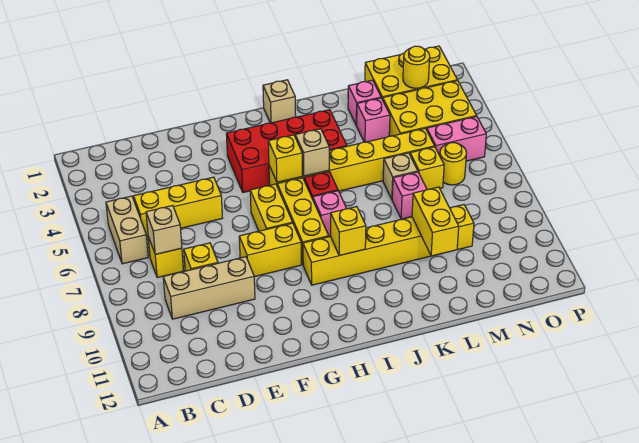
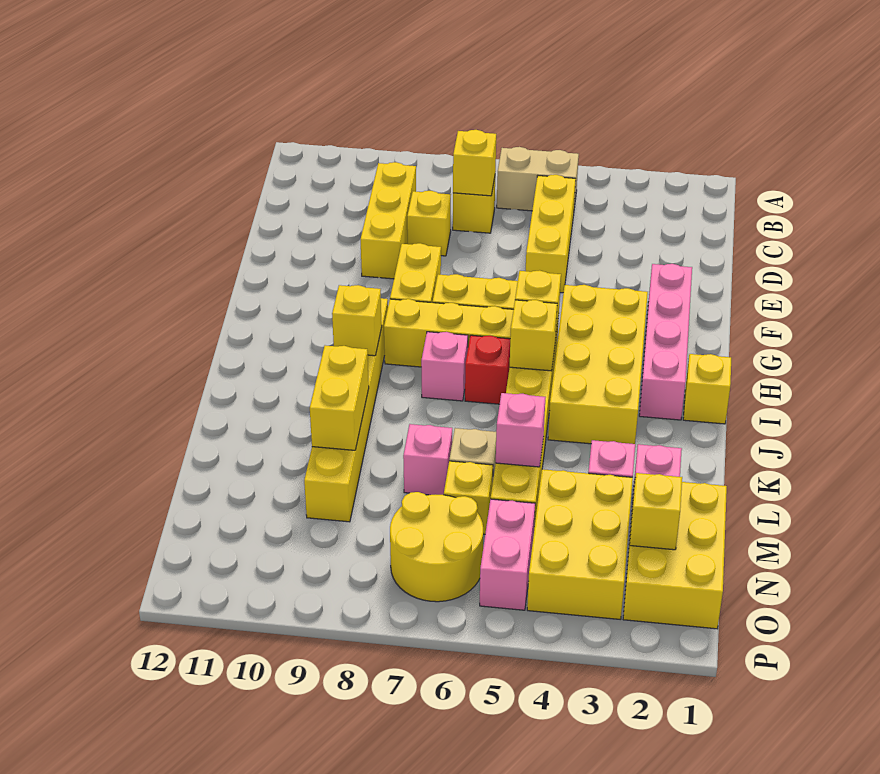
tan brick C7 level 2 -> yellow brick C7 level 2
tan brick C9:E9 level 1 -> yellow brick C9:E9 level 1
none -> pink brick F2:I2 level 1
red brick G3:J4 level 1 -> yellow brick G3:J4 level 1
tan brick I1 level 1 -> yellow brick I1 level 1
tan brick I5 level 2 -> yellow brick I5 level 2
none -> pink brick L5 level 2
yellow brick L9:L10 level 2 -> yellow brick K9:L9 level 2
yellow round brick N2 level 2 -> yellow brick N2 level 2
yellow round brick N6 level 1 -> yellow round brick N6:O7 level 1

